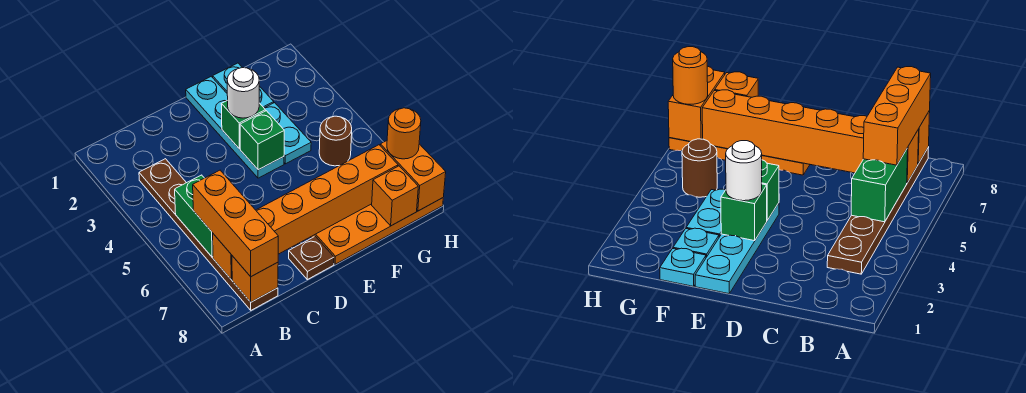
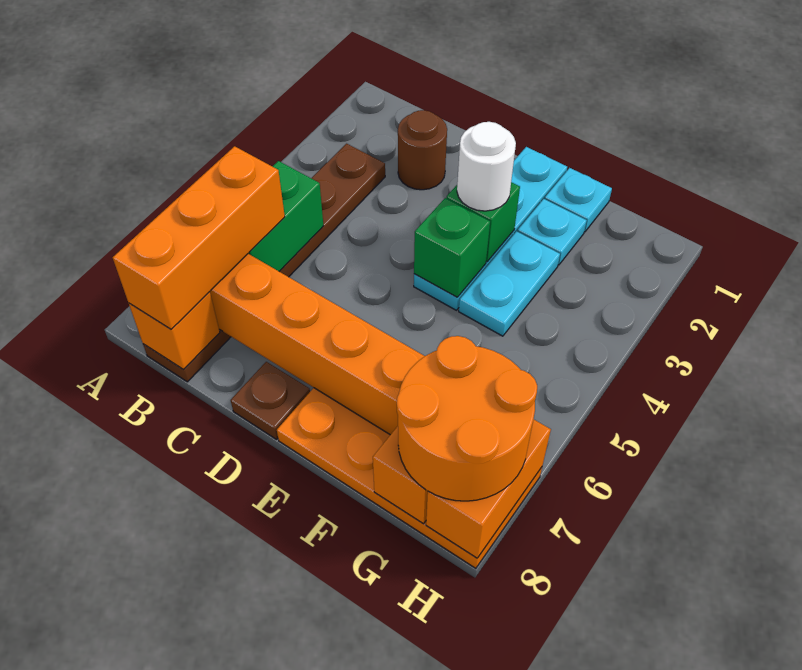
brown round brick G5 level 1 -> brown round brick C2 level 1
orange round brick H7 level 3 -> orange round brick G7:H8 level 3

